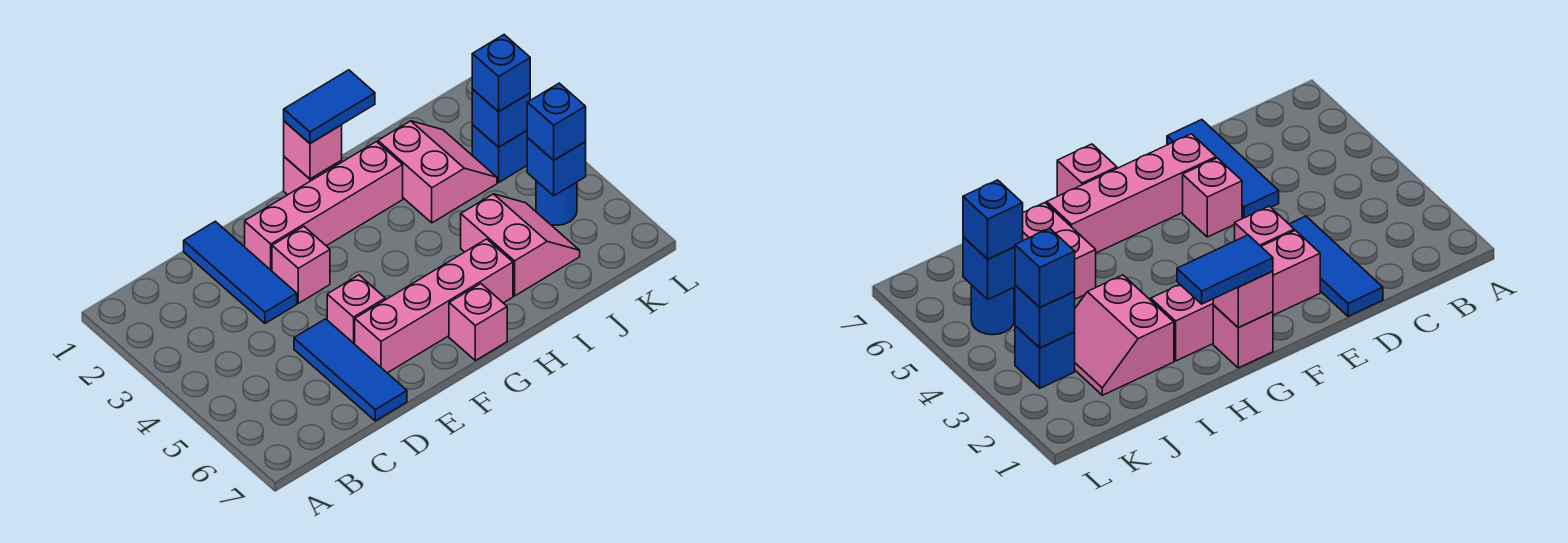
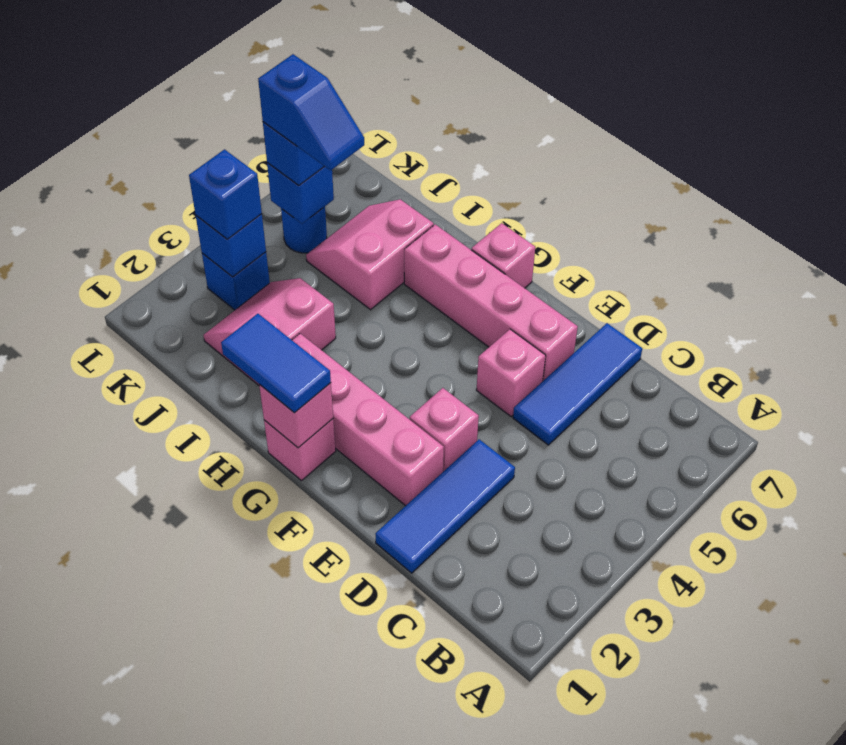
none -> blue slope J5:K5 level 4 top K

